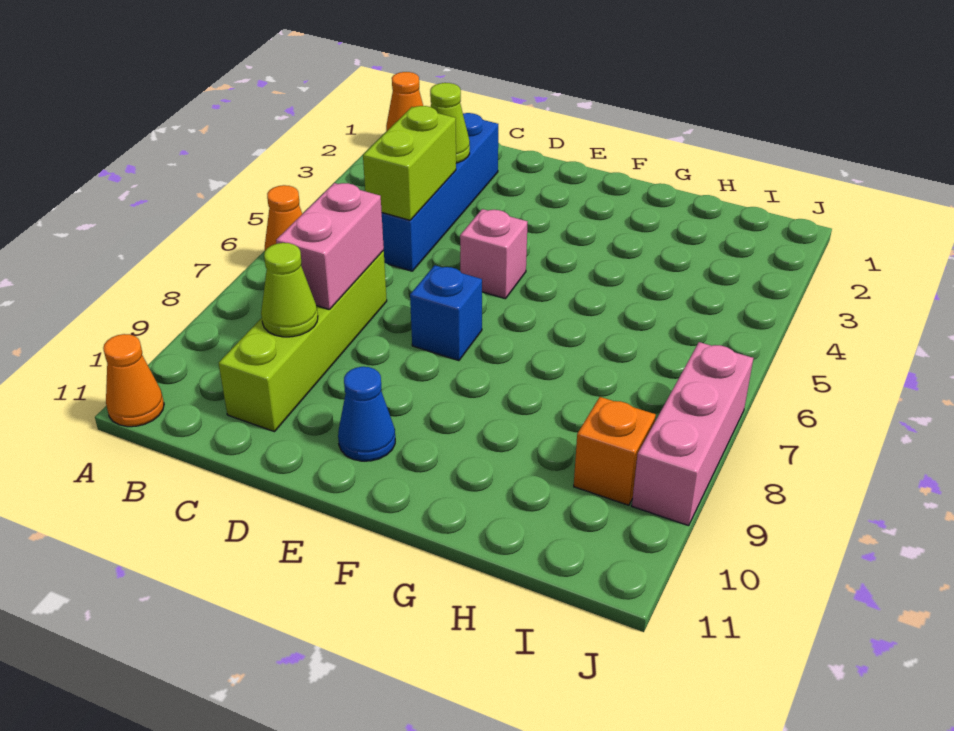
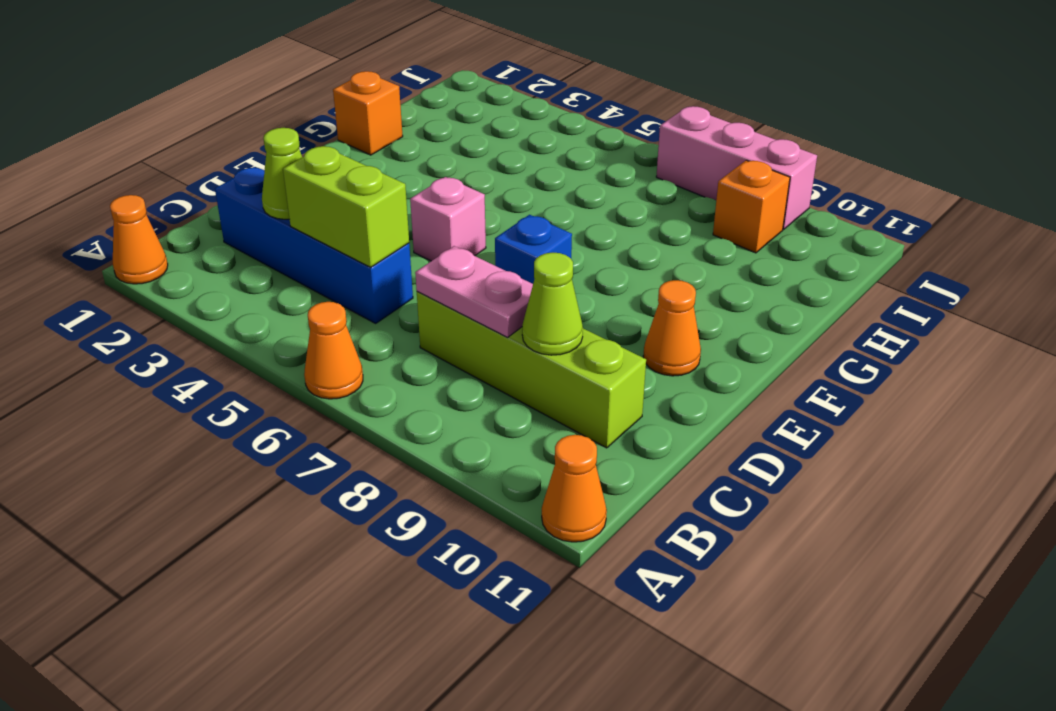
pink brick C7:C8 level 2 -> pink plate C7:C8 level 2
blue cone E10 level 1 -> orange cone E10 level 1
none -> orange brick G1 level 1

